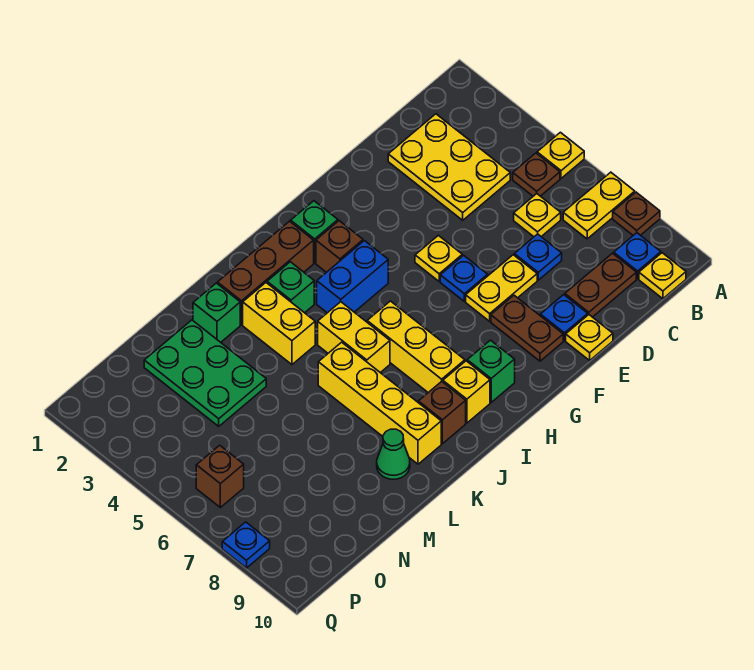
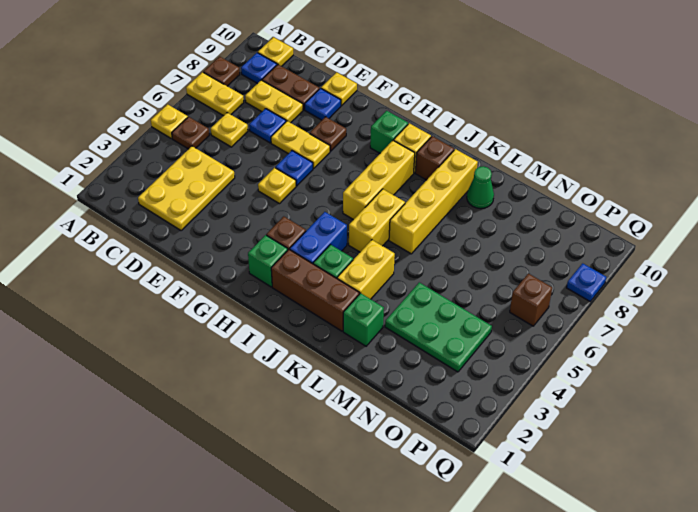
none -> yellow plate C8:D8 level 1
brown plate F8:F9 level 1 -> brown plate F8 level 1
blue brick H4:I4 level 1 -> blue brick I3:I4 level 1
green plate M2:N4 level 1 -> green plate M3:O4 level 1

